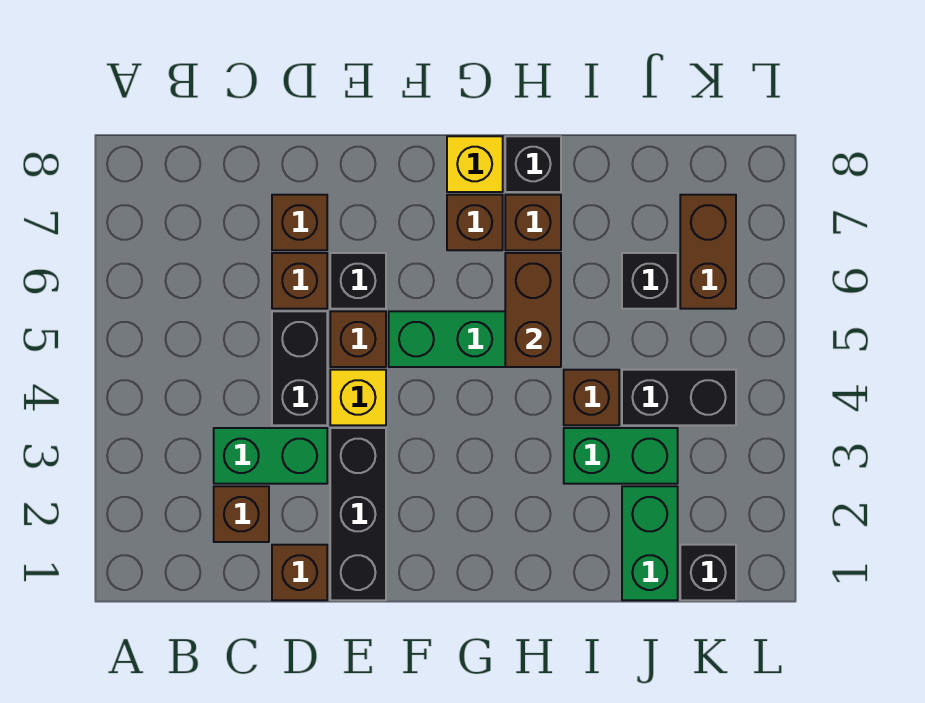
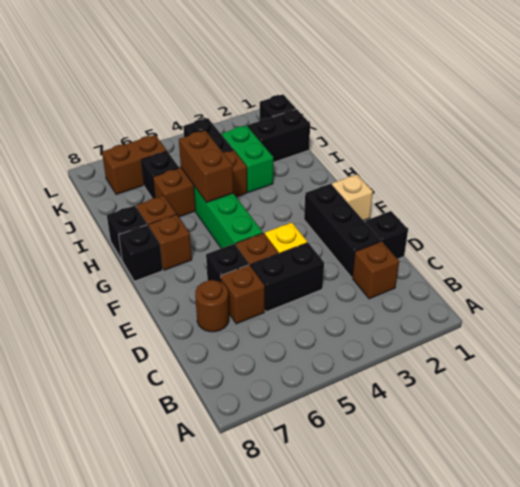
green brick C3:D3 level 1 -> none
brown brick D1 level 1 -> black brick D1 level 1
brown brick D7 level 1 -> brown round brick D7 level 1
black brick E1:E3 level 1 -> black brick D2:F2 level 1
none -> tan brick F1 level 1
yellow brick G8 level 1 -> black brick G8 level 1
brown brick H5:H6 level 2 -> brown brick H5:I5 level 2
brown brick I4 level 1 -> brown brick I4:I6 level 1
green brick J1:J2 level 1 -> black brick J1:J2 level 1

